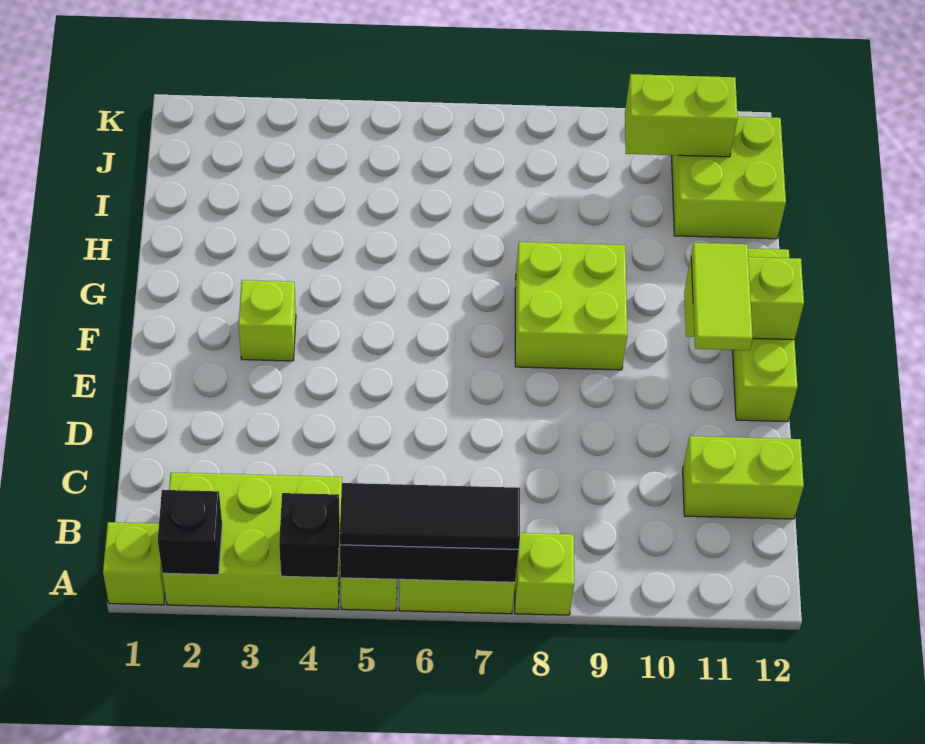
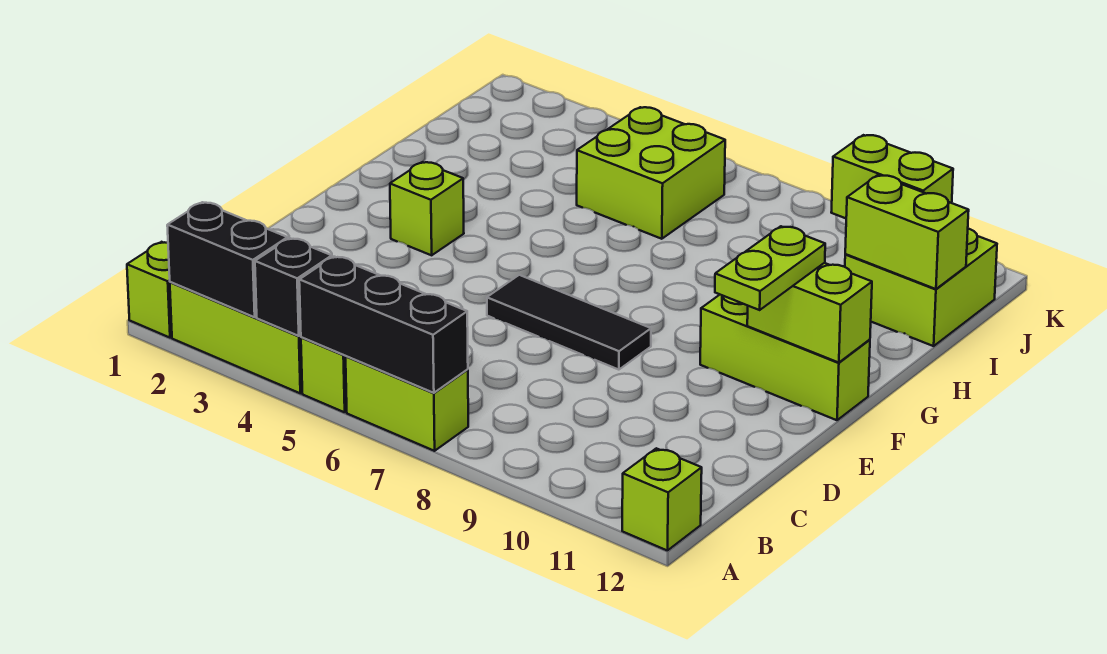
black brick A2 level 2 -> black brick A2:A3 level 2
black tile A5:A7 level 3 -> black tile E6:E8 level 1
lime brick A8 level 1 -> lime brick A12 level 1
lime brick C11:C12 level 1 -> lime brick I11:I12 level 2
lime tile E11:F11 level 3 -> lime plate E11:F11 level 3
lime brick E12:G12 level 1 -> lime brick F10:F12 level 1
lime brick F8:G9 level 1 -> lime brick I5:J6 level 1

